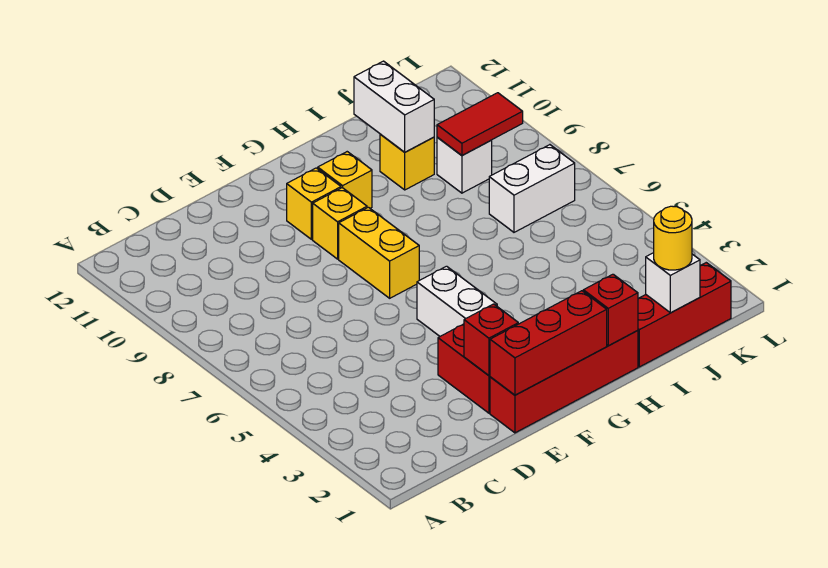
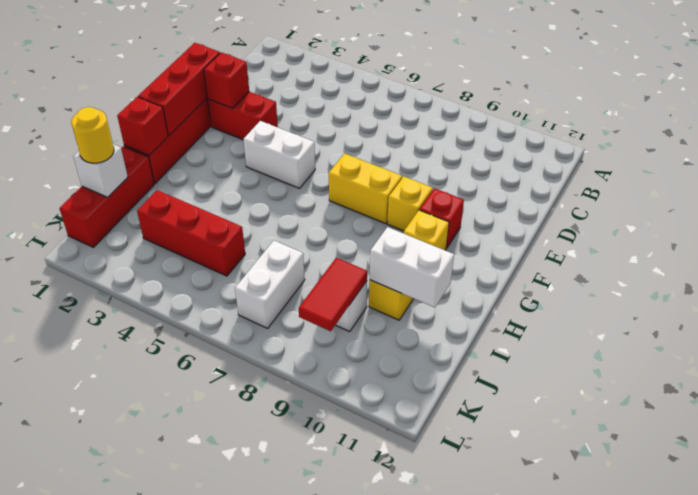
yellow brick F10 level 1 -> red brick F10 level 1
none -> red brick J3:J5 level 1

